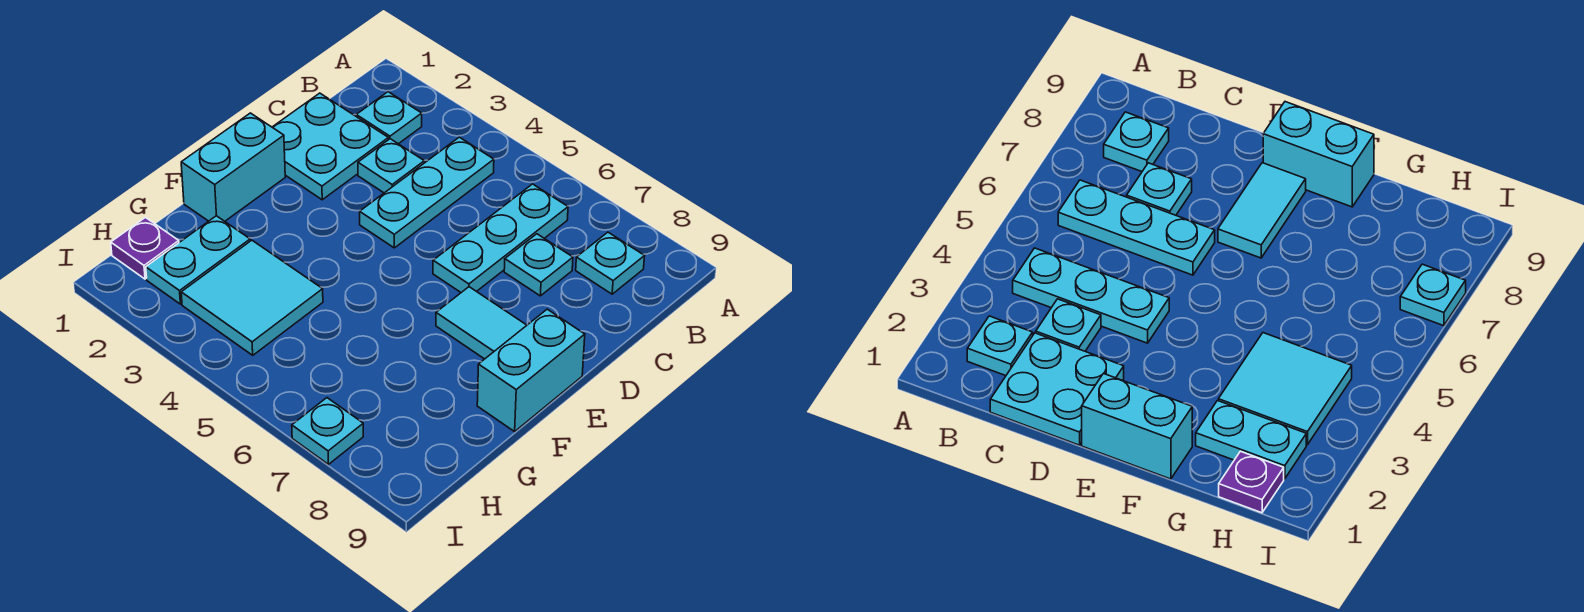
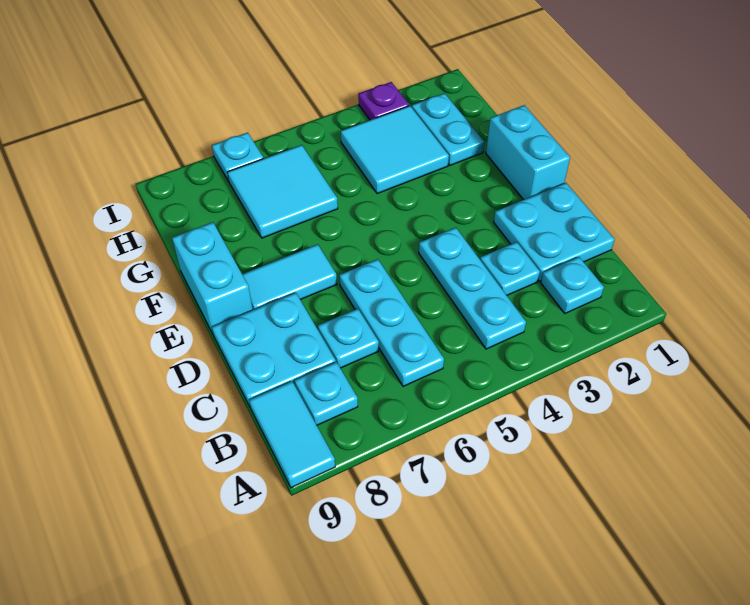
none -> cyan tile A9:B9 level 1
none -> cyan plate C8:D9 level 1
none -> cyan tile G6:H7 level 1
purple plate H1 level 1 -> purple plate I3 level 1

